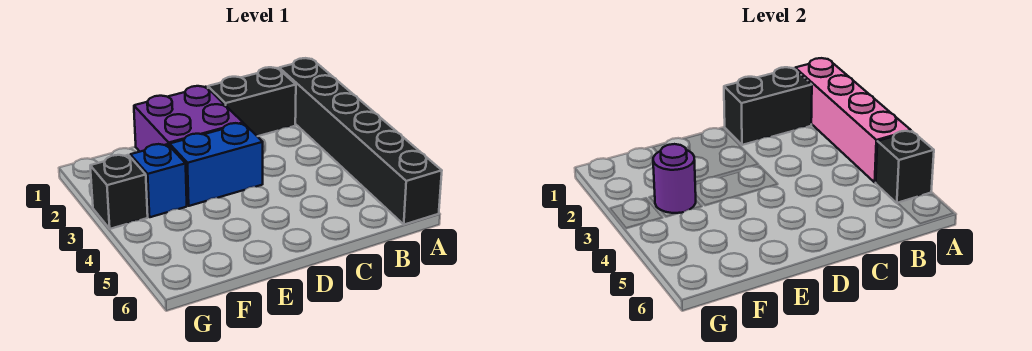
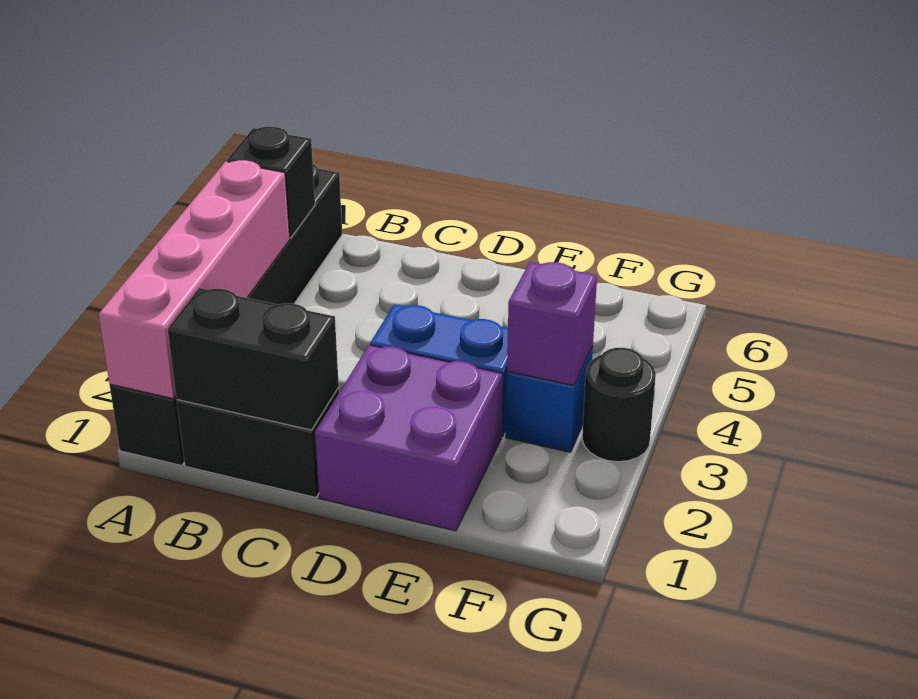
purple round brick F3 level 2 -> purple brick F3 level 2
black brick G3 level 1 -> black round brick G3 level 1

